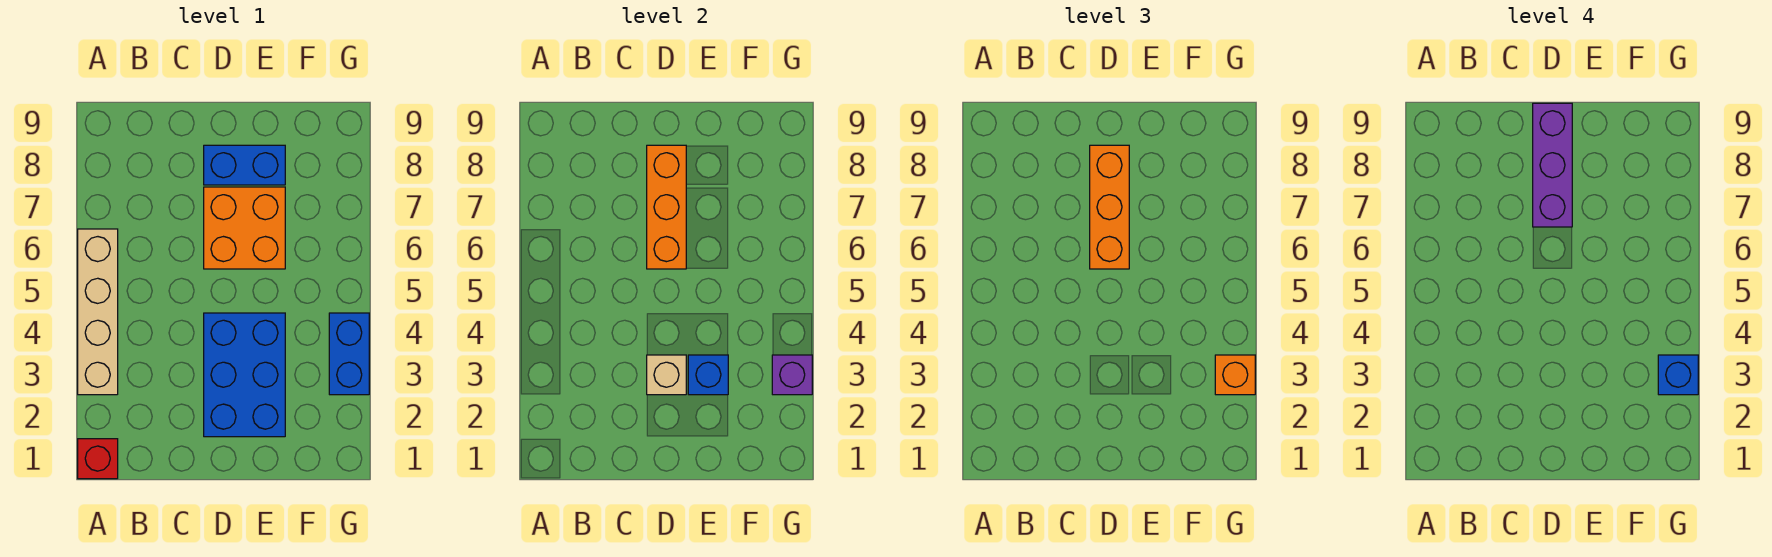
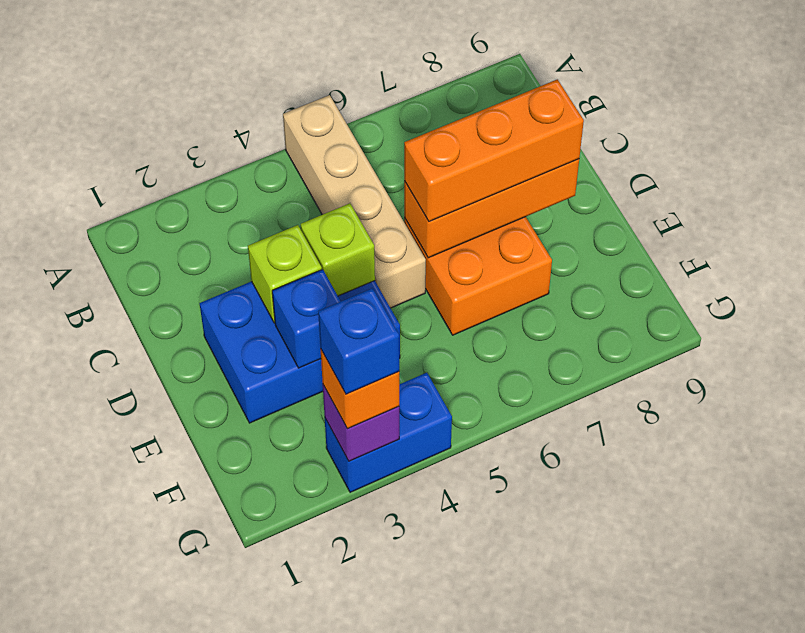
red brick A1 level 1 -> none
tan brick A3:A6 level 1 -> tan brick A5:D5 level 1
tan brick D3 level 2 -> lime brick D3 level 2
none -> lime brick D4 level 2
purple brick D7:D9 level 4 -> none
blue brick D8:E8 level 1 -> none

